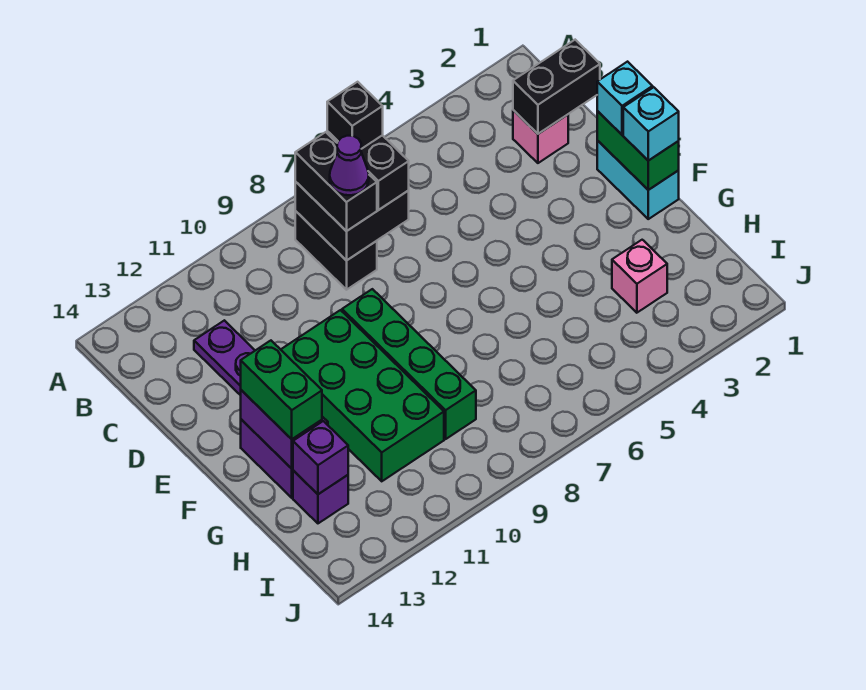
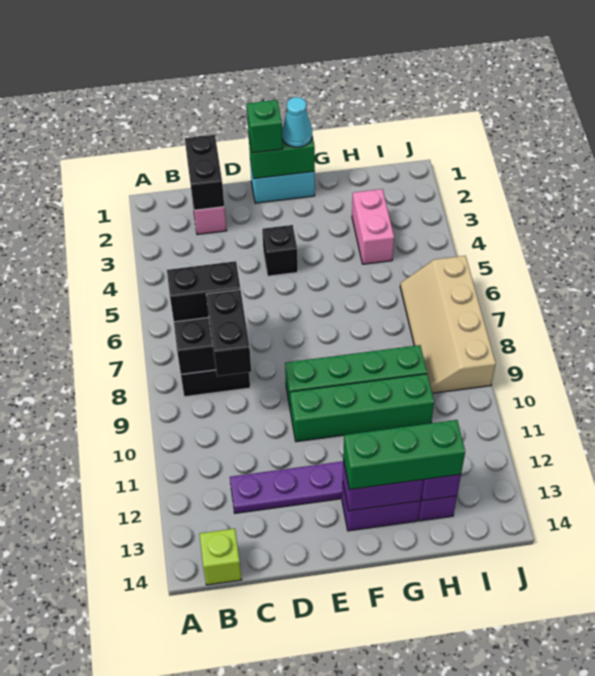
black brick B7 level 4 -> black brick E4 level 1
black brick B8:C8 level 3 -> black brick C8:C9 level 3
none -> lime brick B14 level 1
purple cone C8 level 4 -> none
cyan brick E1 level 3 -> green brick E1 level 3
green brick E10:H11 level 1 -> green brick E10:H10 level 1
cyan brick F1 level 3 -> cyan cone F1 level 3
green brick F13:G13 level 3 -> green brick F13:H13 level 3
pink brick H3 level 1 -> pink brick H3:H4 level 1
none -> tan slope I6:J9 level 1 top J

